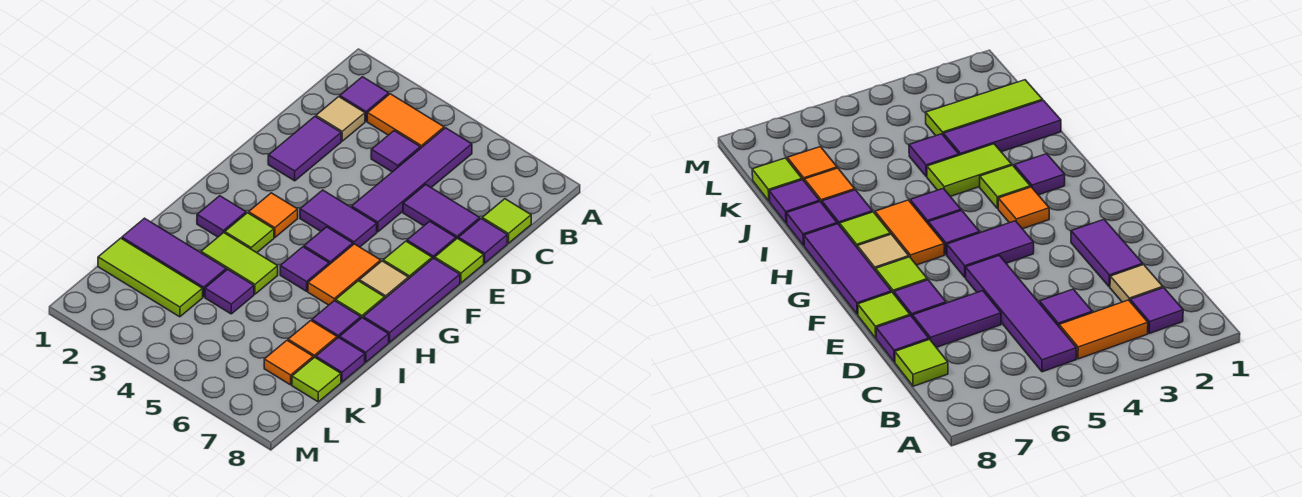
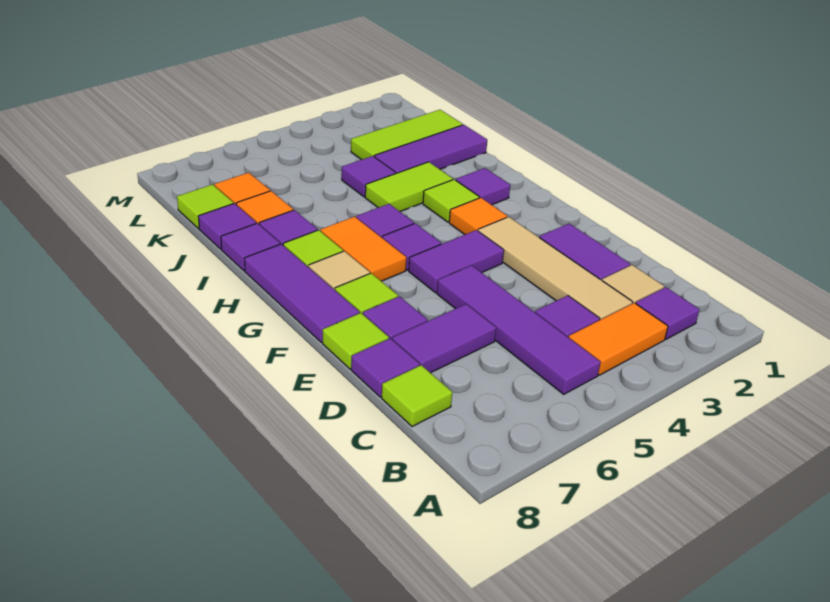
none -> tan tile C3:F3 level 1

